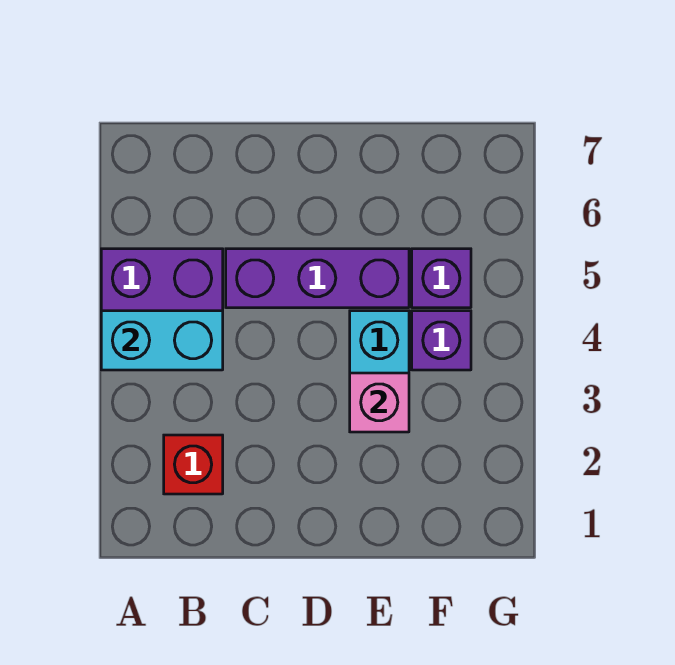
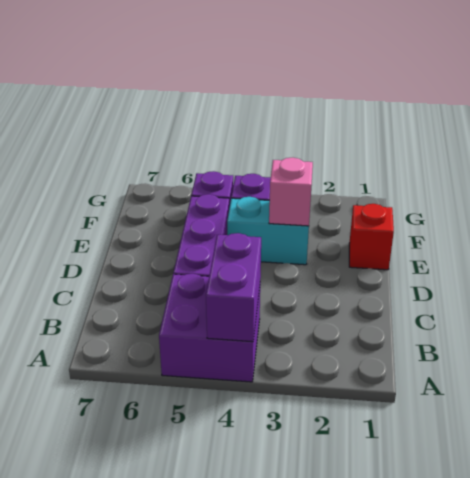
cyan brick A4:B4 level 2 -> purple brick A4:B4 level 2
red brick B2 level 1 -> red brick E1 level 1

